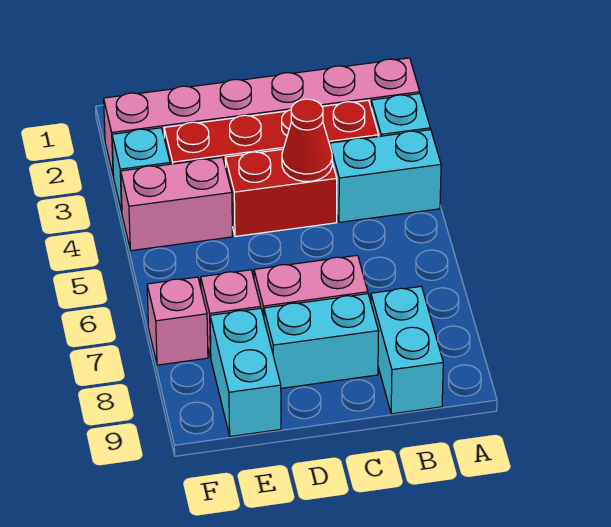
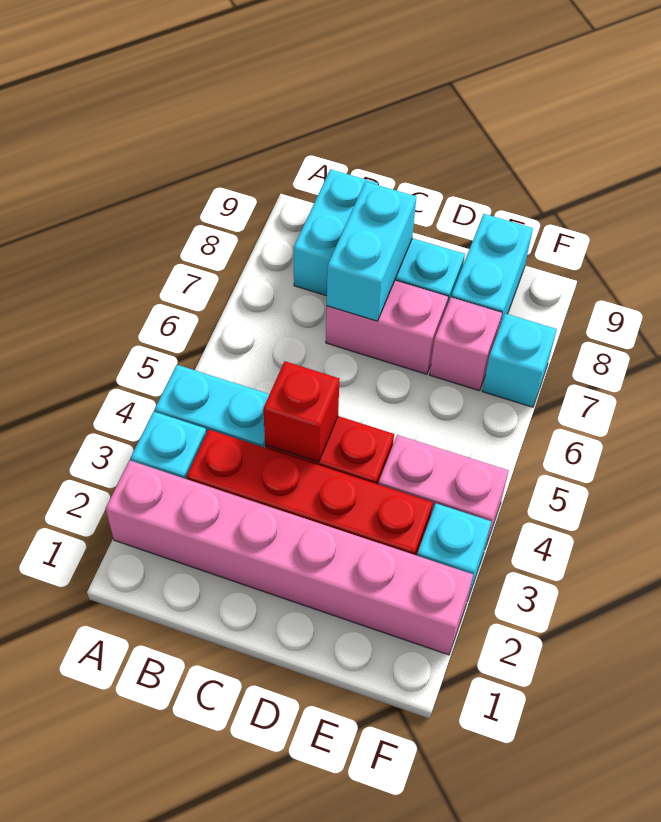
red cone C4 level 2 -> red brick C4 level 2
none -> cyan brick C7:C8 level 2
pink brick F7 level 1 -> cyan brick F7 level 1

